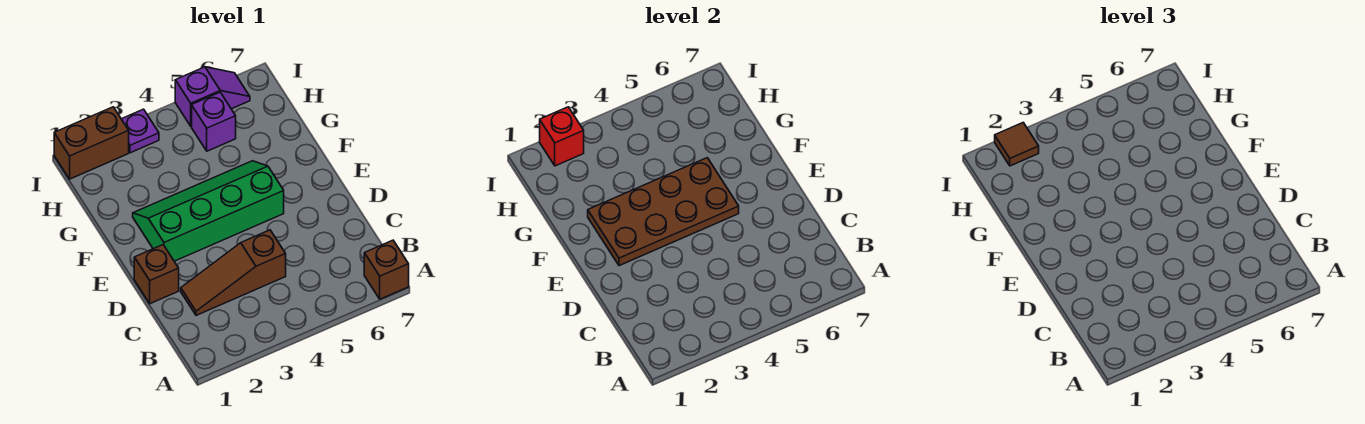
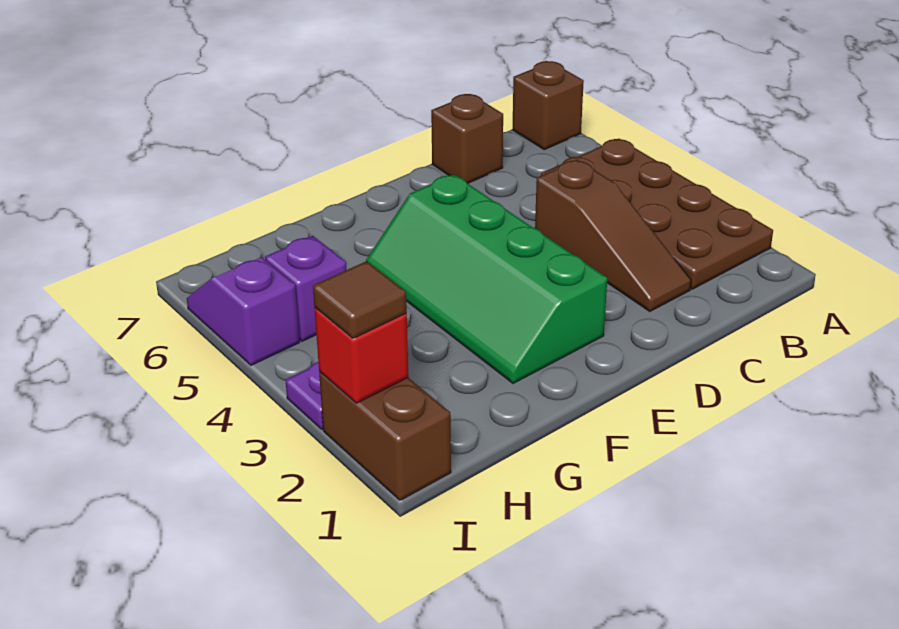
brown brick D1 level 1 -> brown brick C7 level 1
brown plate E2:F5 level 2 -> brown plate A2:B5 level 1

